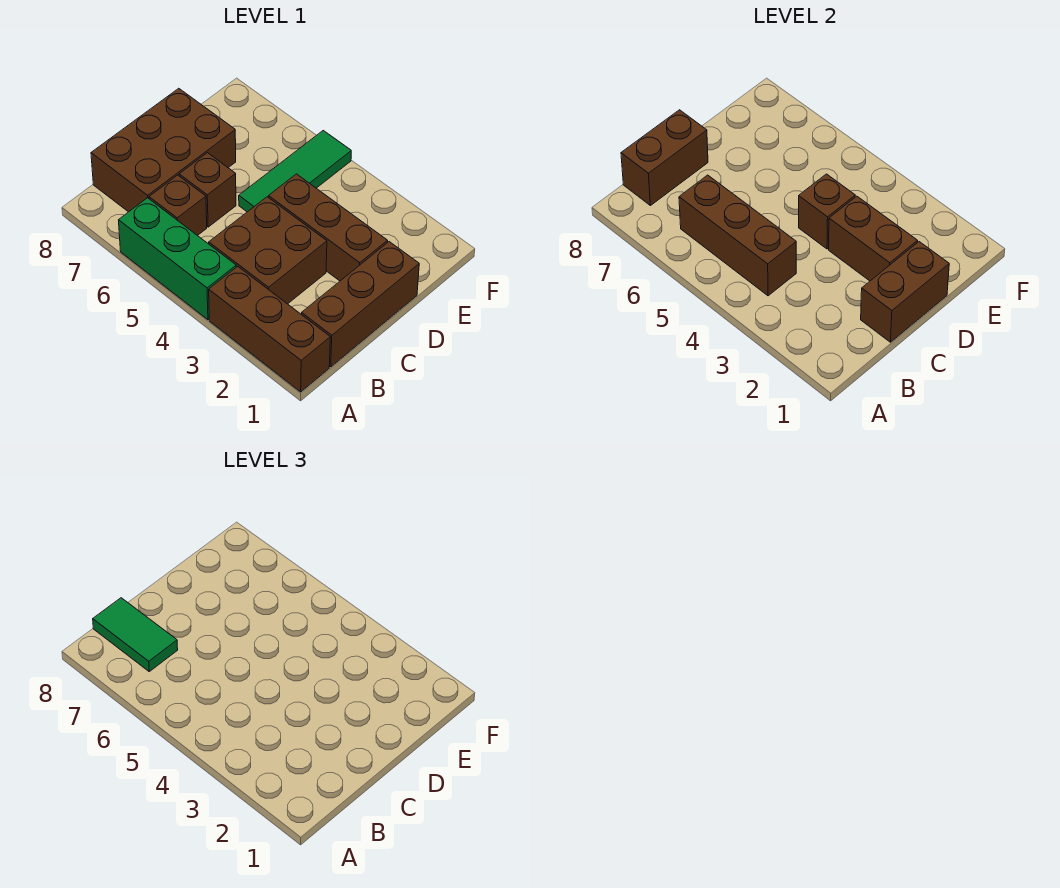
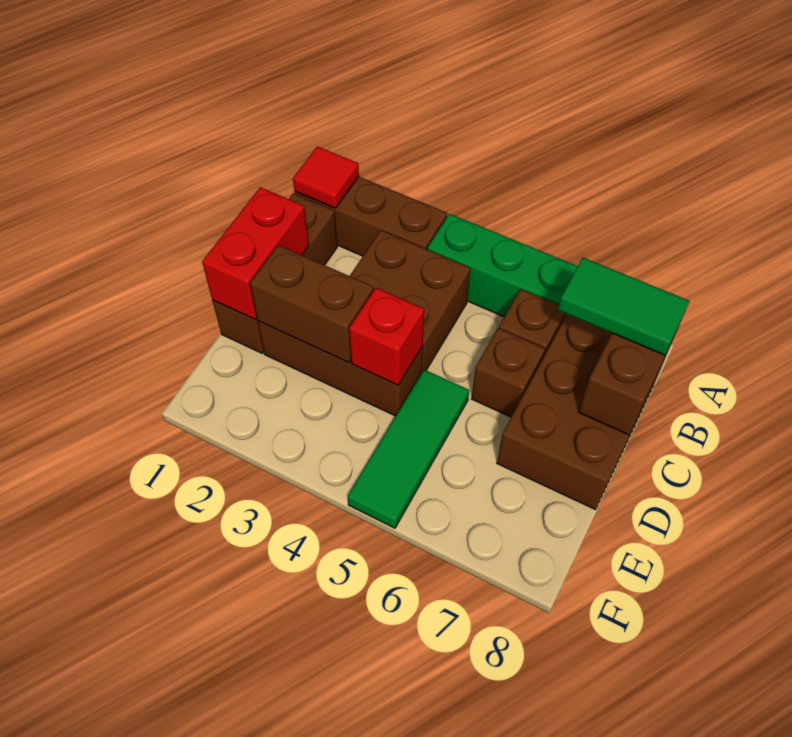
none -> red tile A1 level 2
brown brick B4:B6 level 2 -> none
brown brick C1:D1 level 2 -> red brick C1:D1 level 2
brown brick D4 level 2 -> red brick D4 level 2

